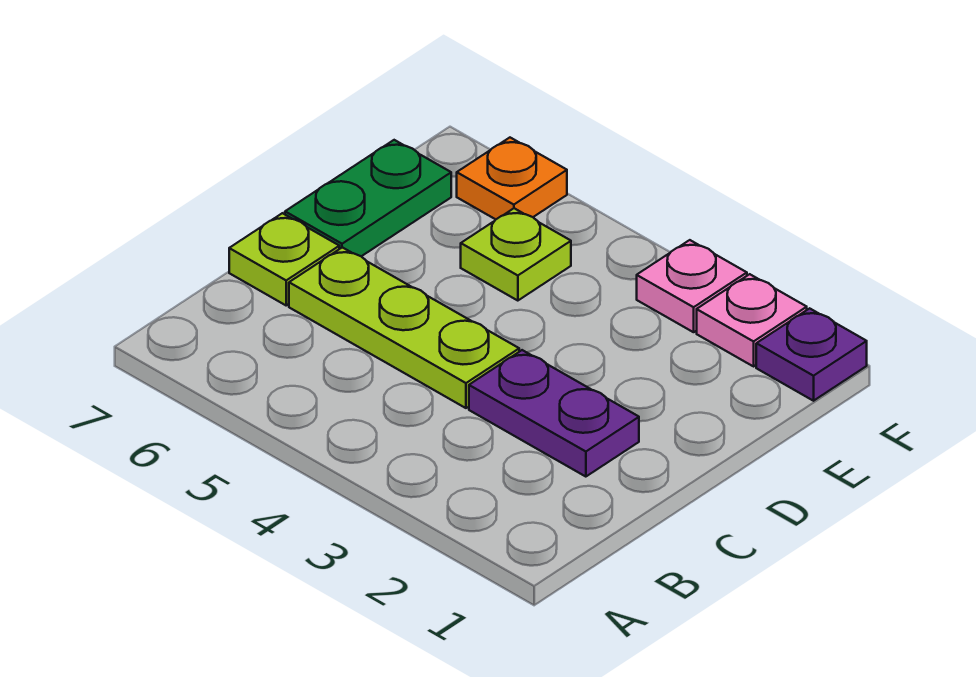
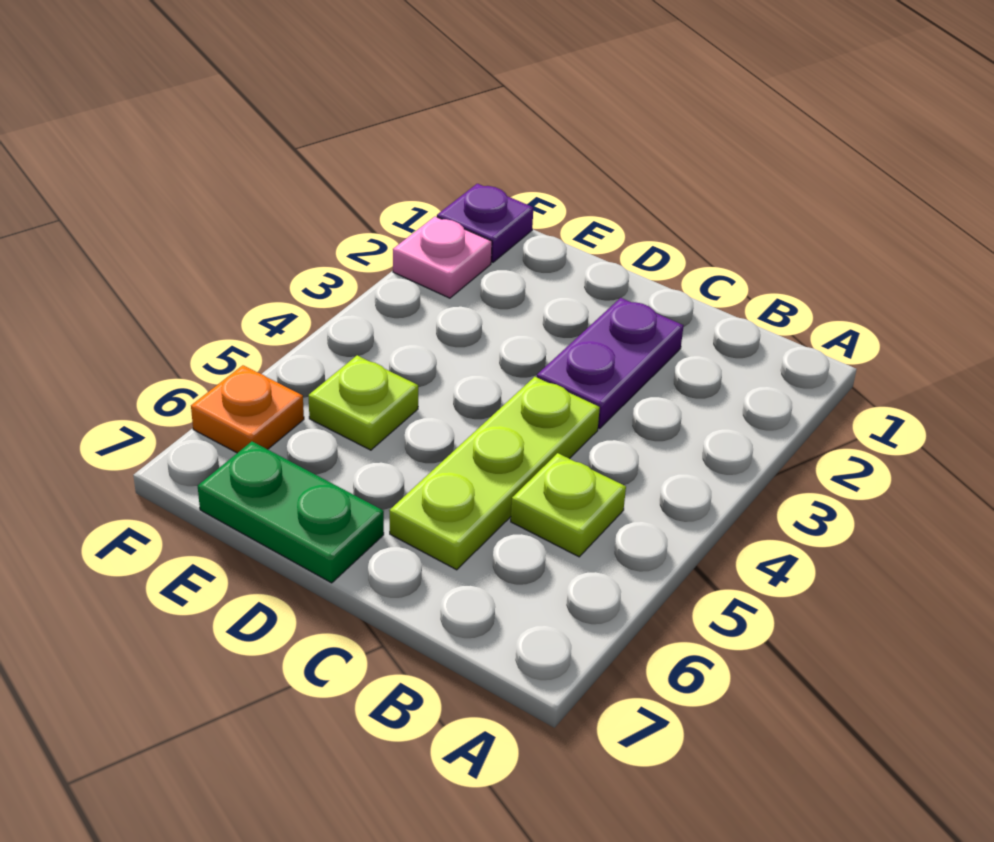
lime plate C7 level 1 -> lime plate B5 level 1
pink plate F3 level 1 -> none

